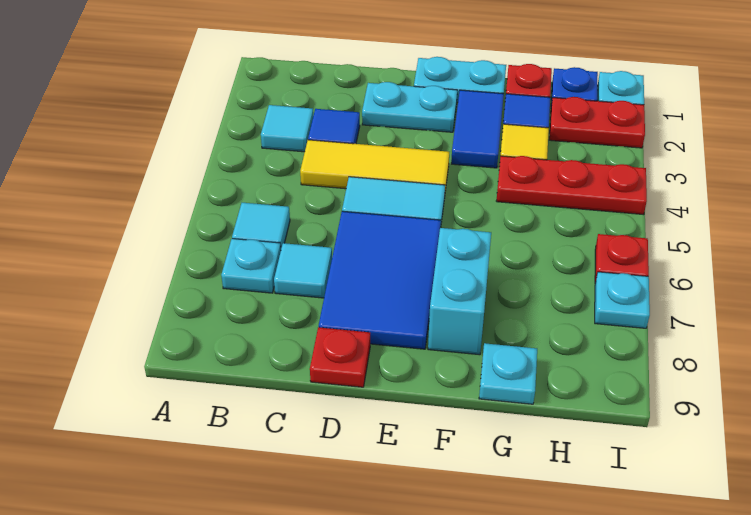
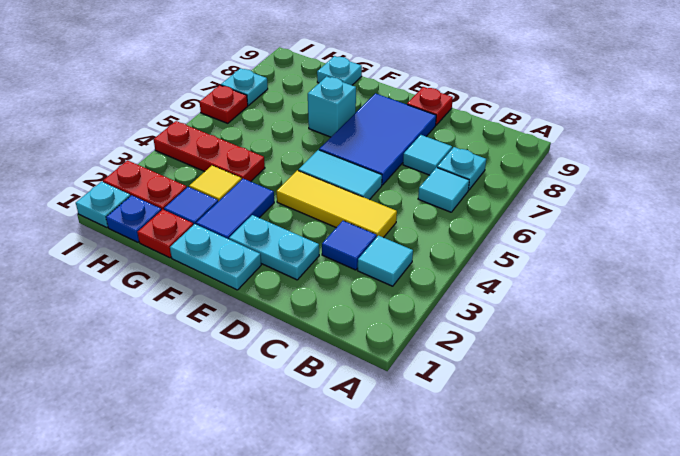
cyan brick F7:F8 level 1 -> cyan brick F7 level 1

